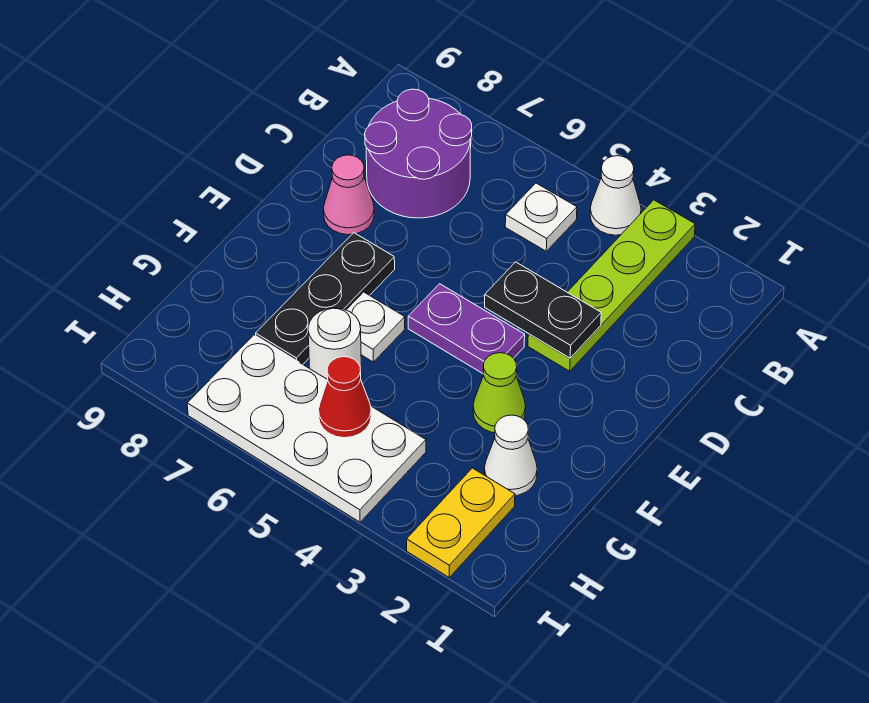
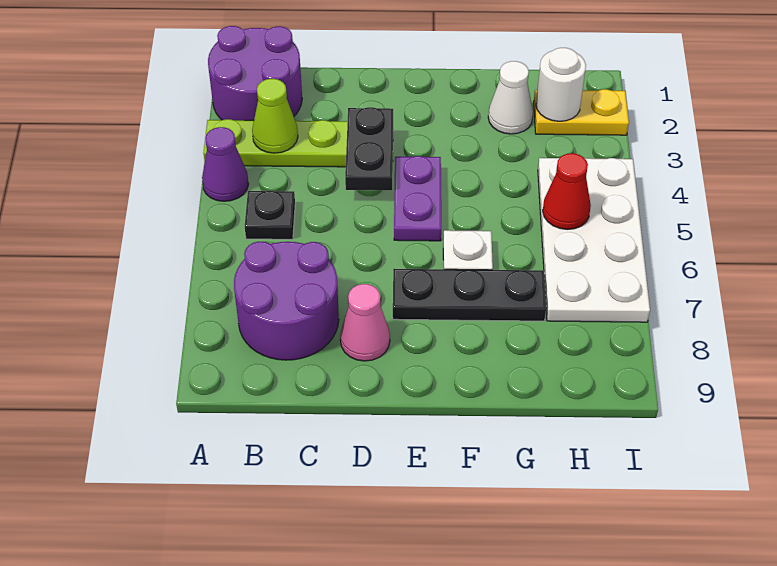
none -> purple round brick A1:B2 level 1
white cone A4 level 1 -> purple cone A4 level 1
white plate B5 level 1 -> black plate B5 level 1
lime cone F3 level 1 -> lime cone B3 level 2
white round brick G6 level 1 -> white round brick H2 level 2

